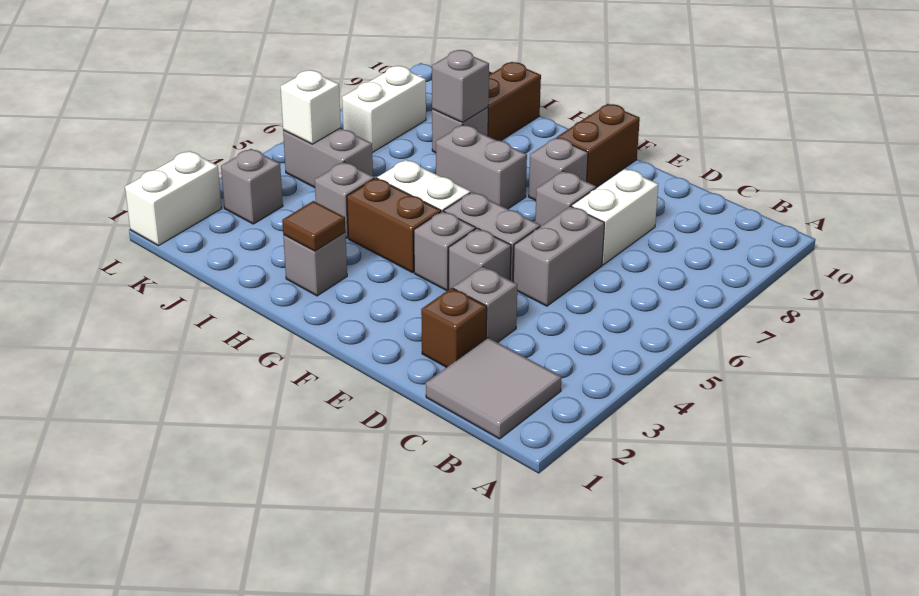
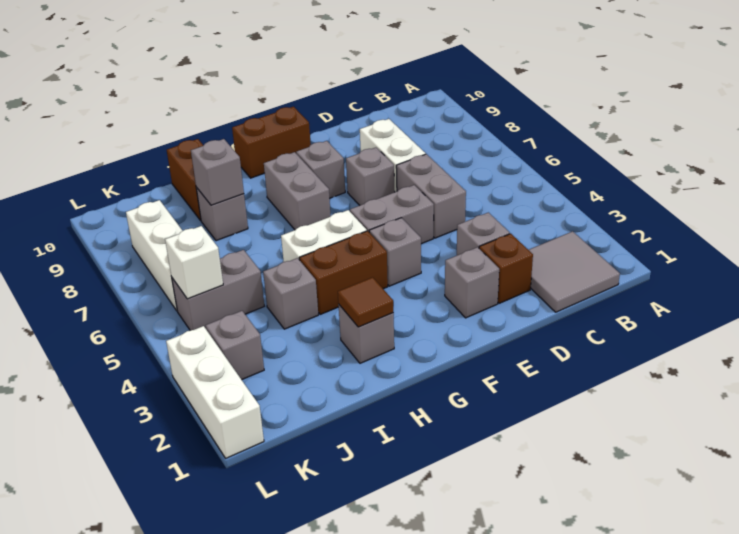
grey brick E4 level 1 -> grey brick E2 level 1
brown brick F9:F10 level 1 -> brown brick F10:G10 level 1
grey brick G7:H7 level 1 -> grey brick G7:G8 level 1
white brick K7:K8 level 1 -> white brick K6:K8 level 1
white brick L1:L2 level 1 -> white brick L1:L3 level 1

